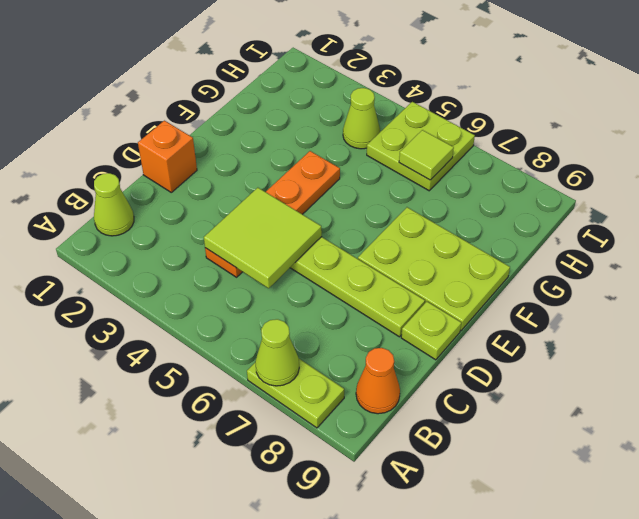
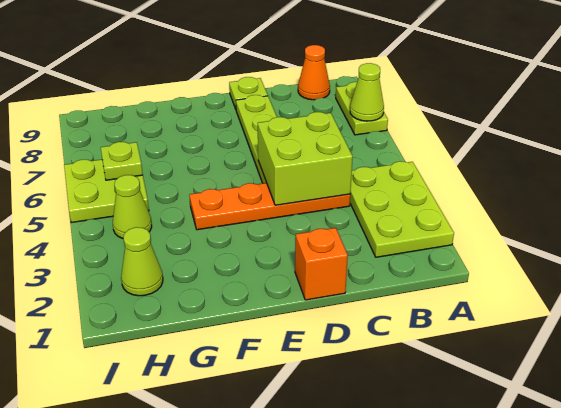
lime cone B1 level 1 -> lime cone H2 level 1
lime tile C4:D5 level 2 -> lime brick C4:D5 level 2
lime plate E7:F9 level 1 -> lime plate A2:B4 level 1
lime tile H6 level 2 -> lime plate H6 level 2

